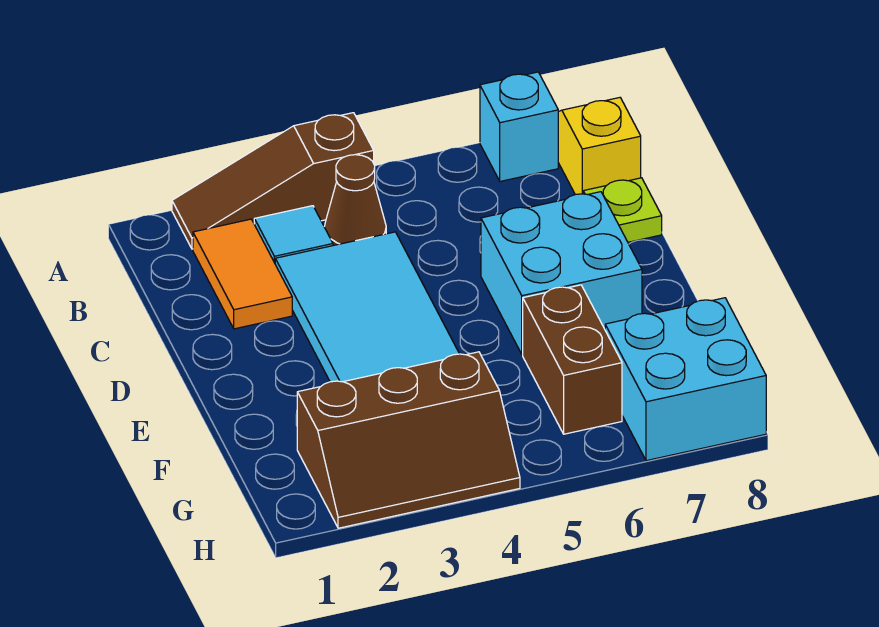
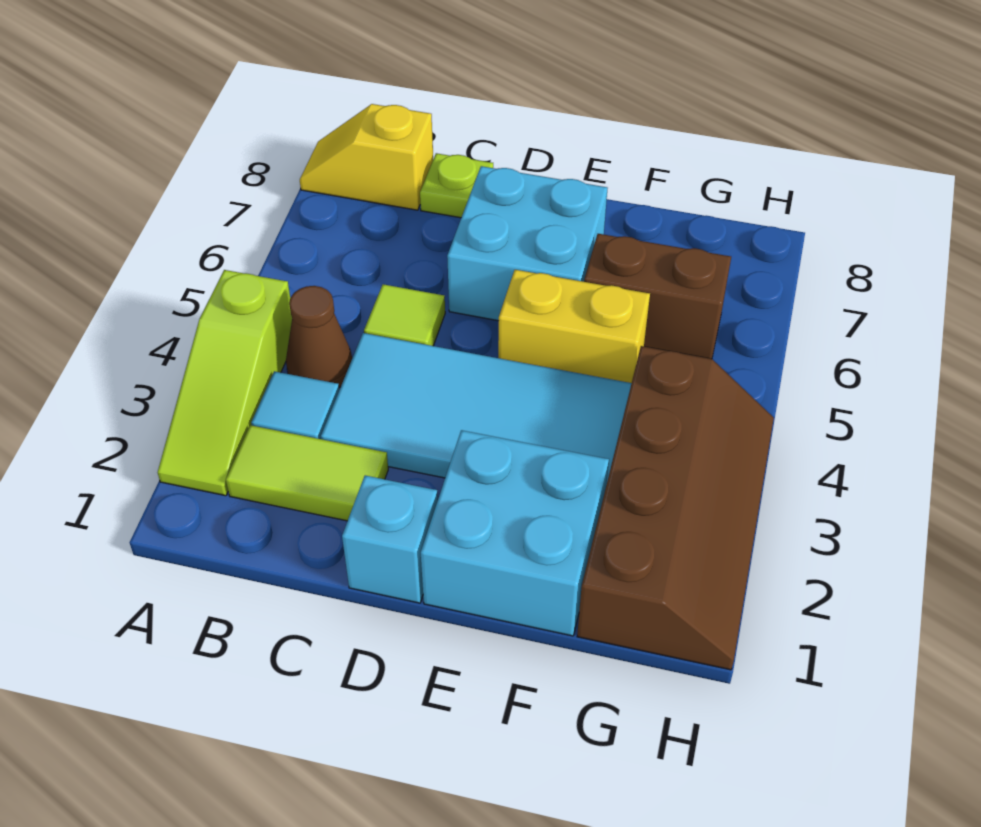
brown slope A2:A4 level 1 top 4 -> lime slope A2:A4 level 1 top 4
cyan brick A7 level 1 -> cyan brick D1 level 1
orange tile B2:C2 level 1 -> lime tile B2:C2 level 1
none -> lime tile C5 level 1
none -> yellow brick E5:F5 level 1
brown slope G2:H4 level 1 top G -> brown slope G1:H4 level 1 top G
cyan brick G7:H8 level 1 -> cyan brick E1:F2 level 1

